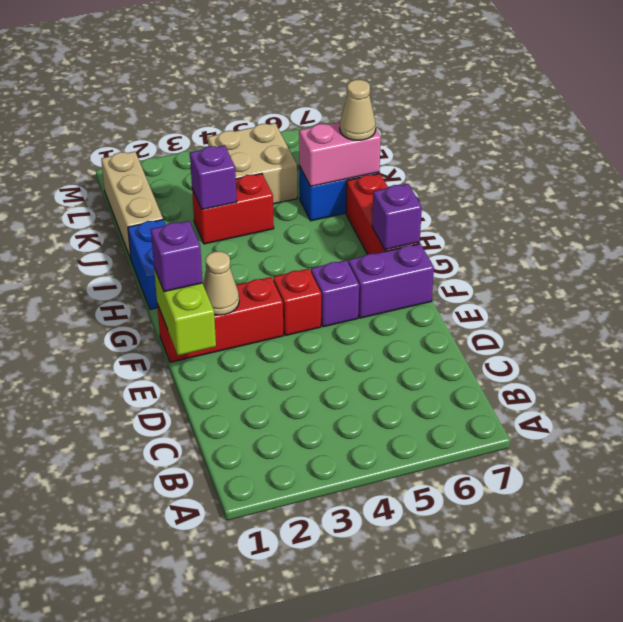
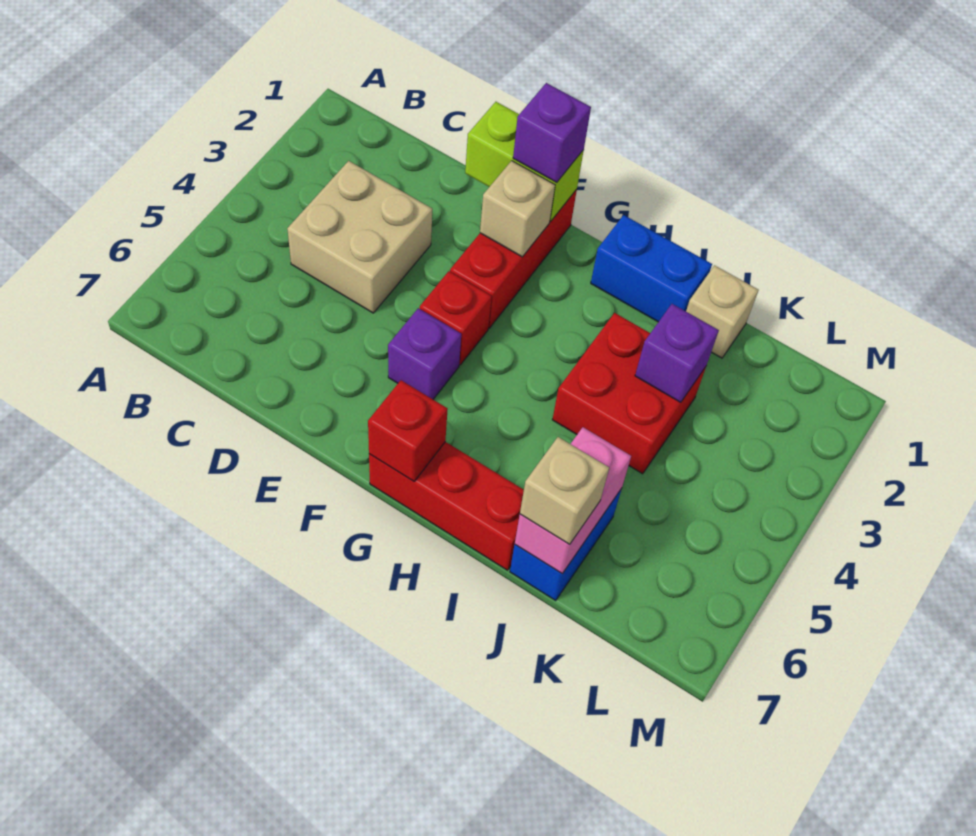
tan cone F2 level 2 -> tan brick F2 level 2
purple brick F6:F7 level 1 -> none
purple brick G7 level 2 -> red brick G7 level 2
tan brick J1:L1 level 1 -> tan brick J1 level 1
red brick J3:J4 level 1 -> red brick I3:J4 level 1
tan cone J7 level 3 -> tan brick J7 level 3
tan brick K4:L5 level 1 -> tan brick C3:D4 level 1

